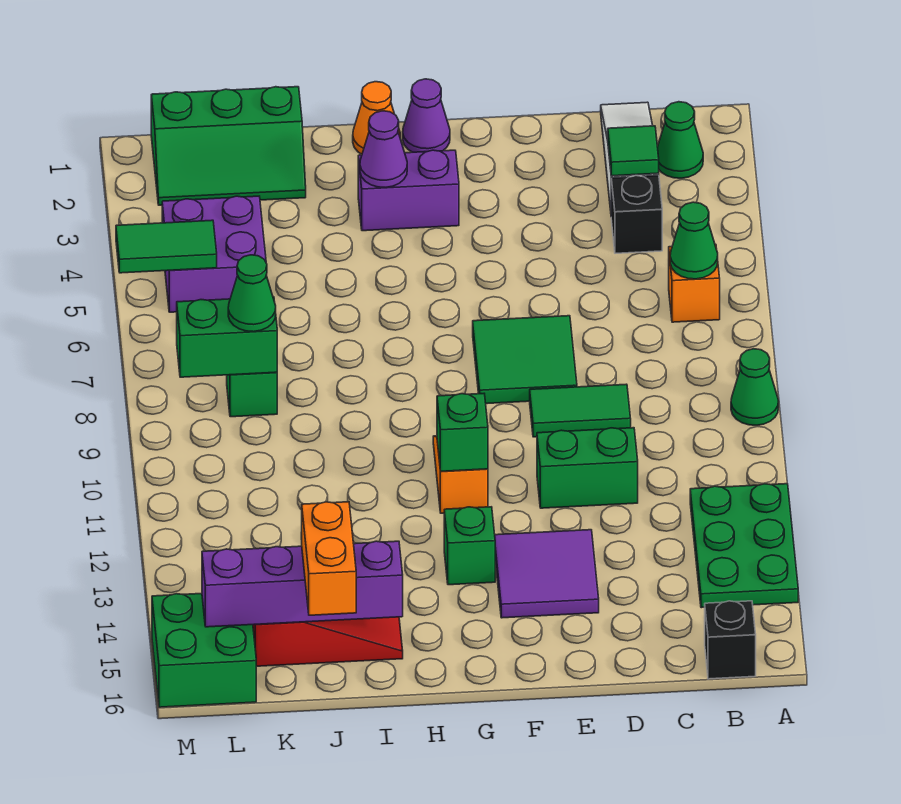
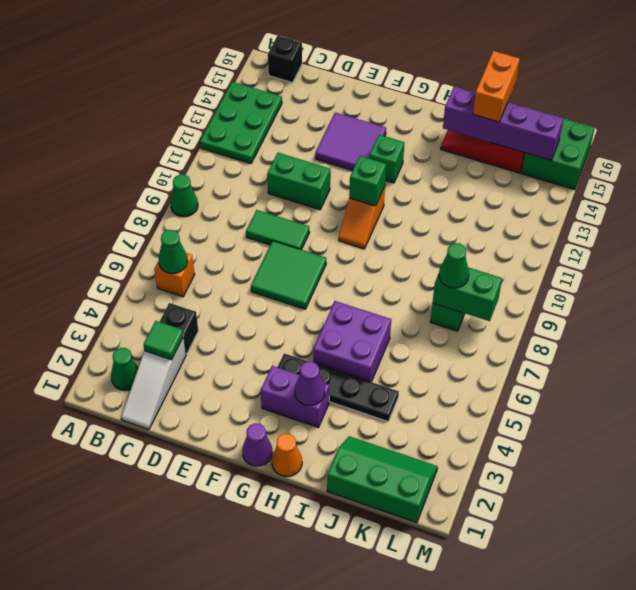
none -> black plate G4:J4 level 1
purple brick K4:L5 level 1 -> purple brick H5:I6 level 1
green tile L5:M5 level 2 -> none

